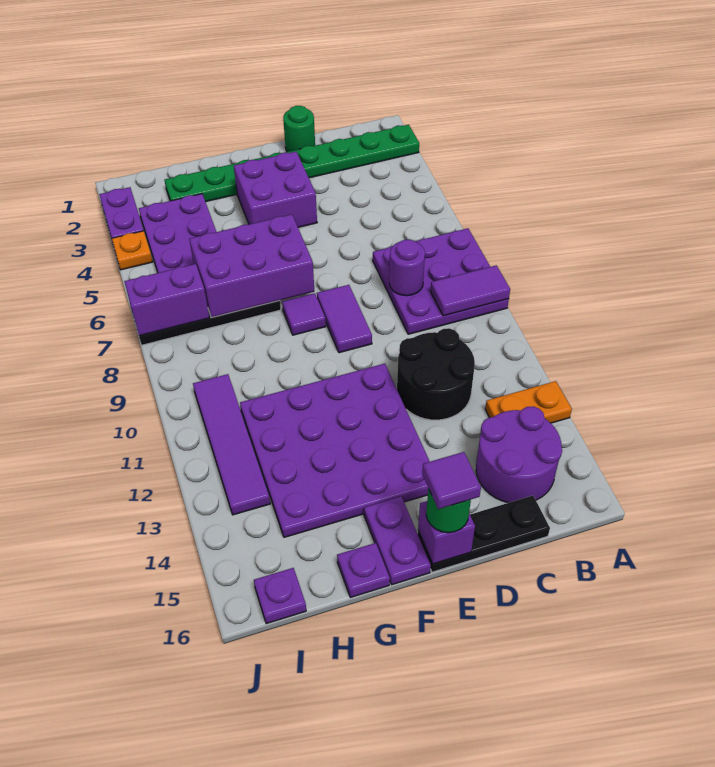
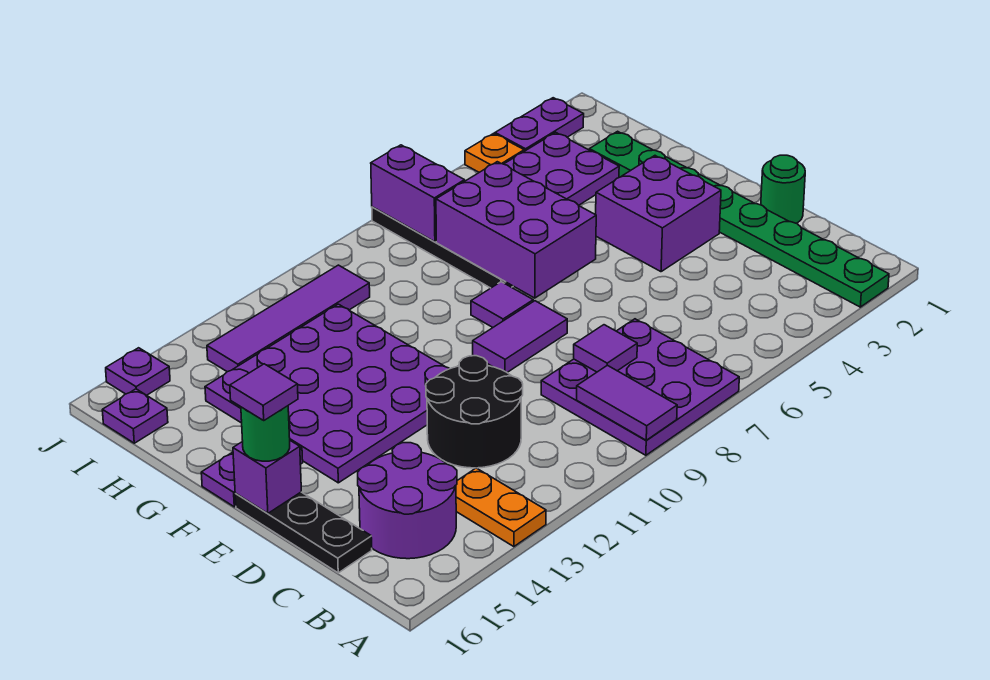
purple round brick C8 level 2 -> purple tile C8 level 2
purple plate G16 level 1 -> purple plate J15 level 1

